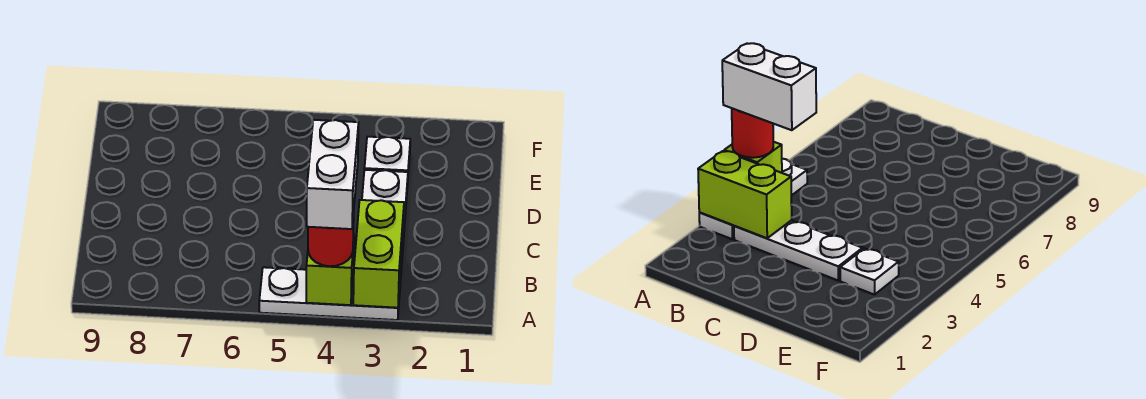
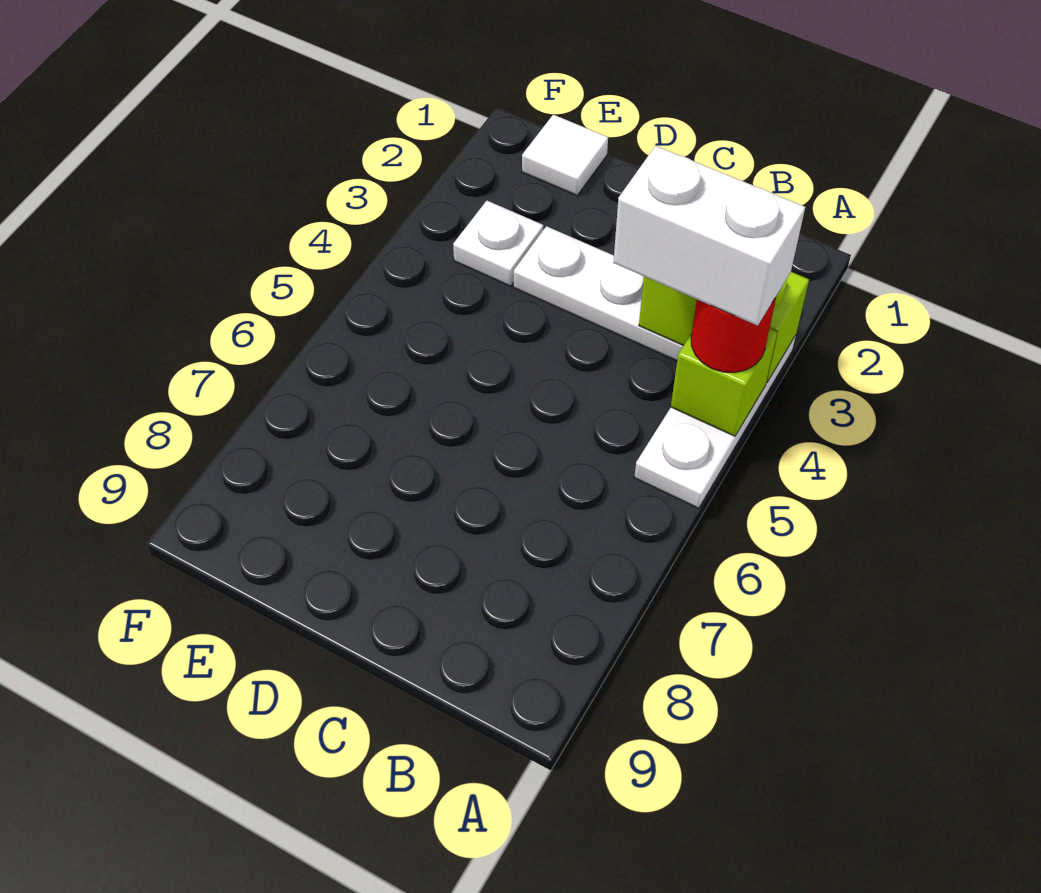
none -> white tile E1 level 1

